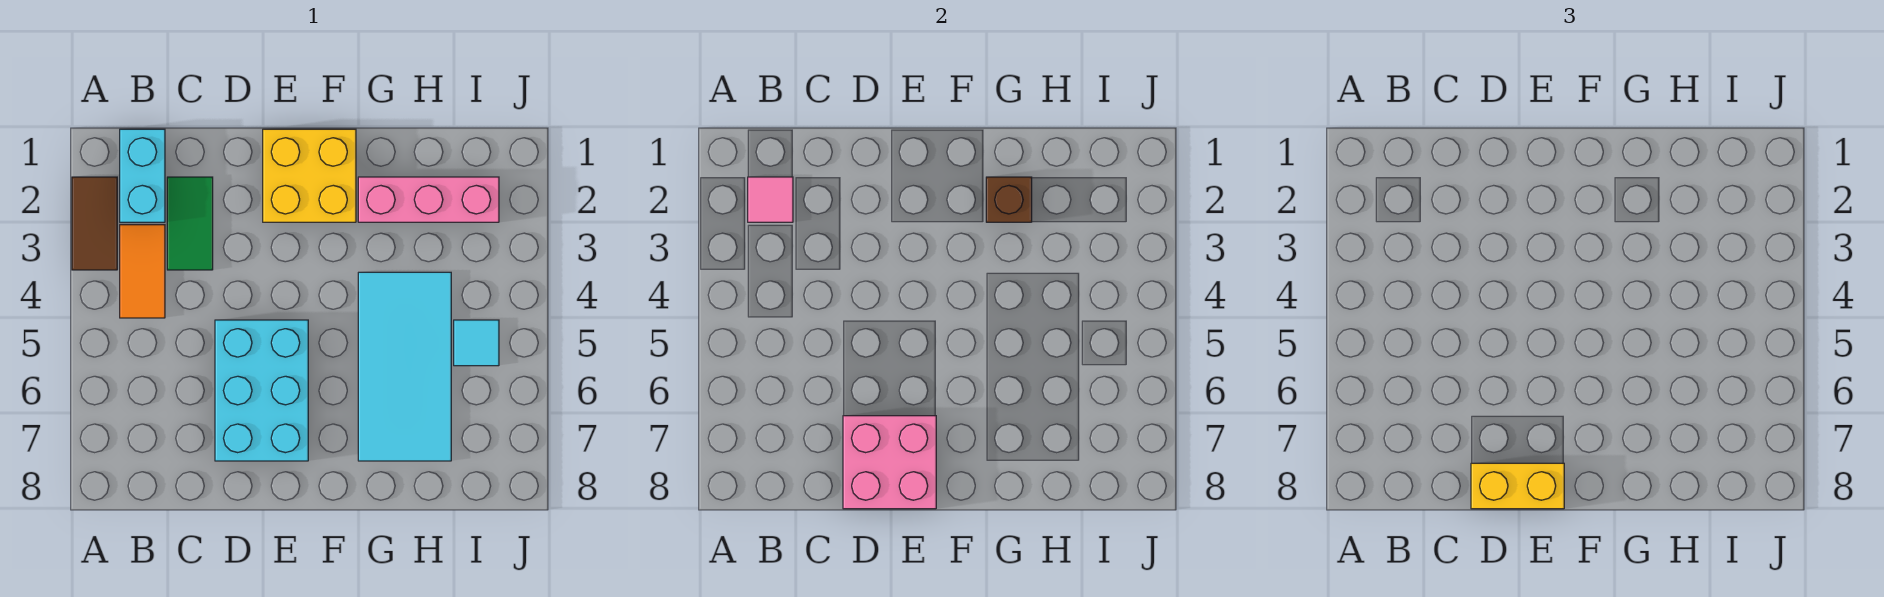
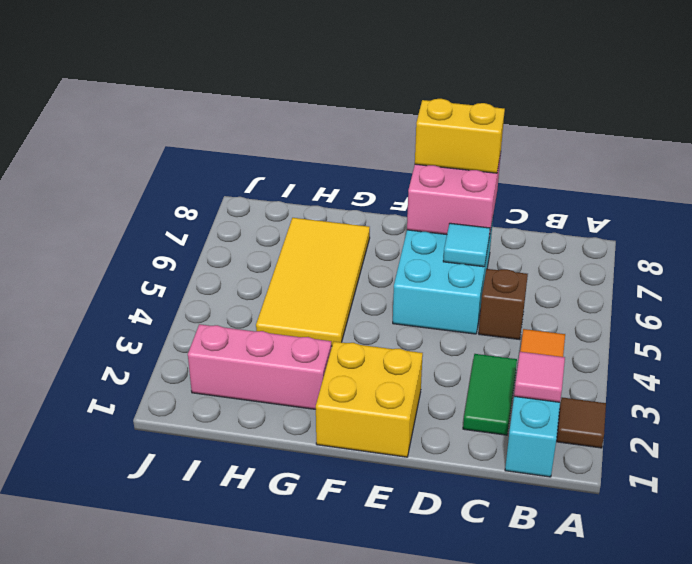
brown tile A2:A3 level 1 -> brown tile A2 level 1
brown brick G2 level 2 -> brown brick C5 level 1
cyan tile G4:H7 level 1 -> yellow tile G4:H7 level 1
cyan tile I5 level 1 -> cyan tile D6 level 2

